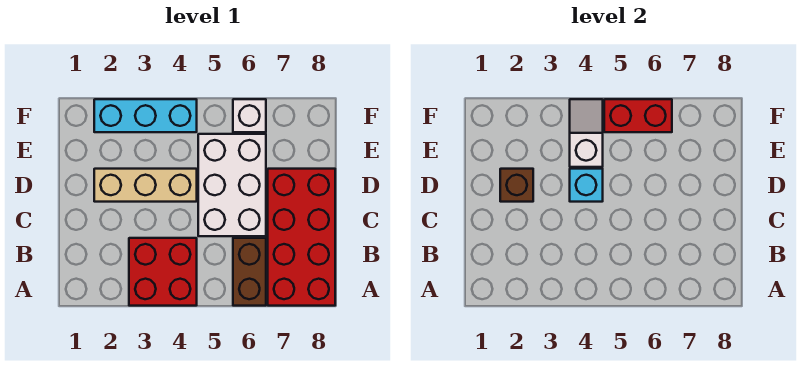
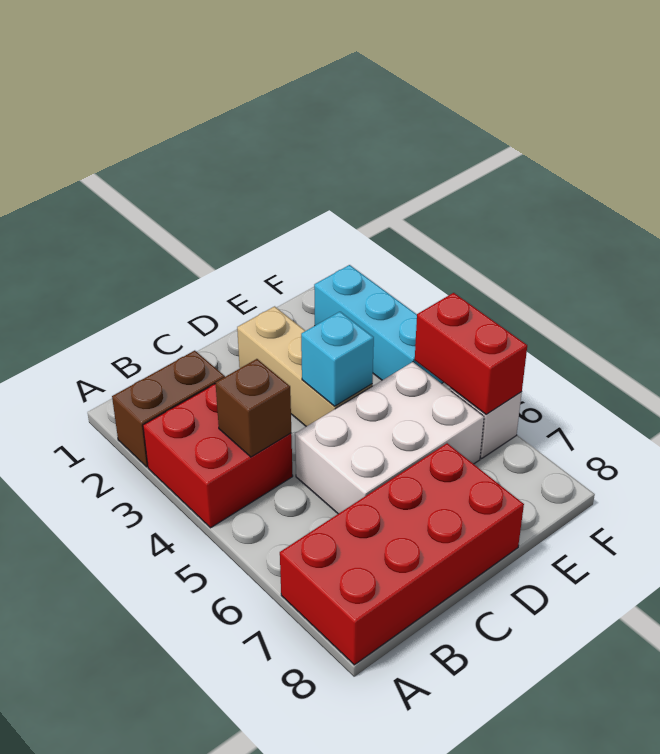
brown brick A6:B6 level 1 -> brown brick A2:B2 level 1
brown brick D2 level 2 -> brown brick B4 level 2
white slope E4:F4 level 2 top E -> none

